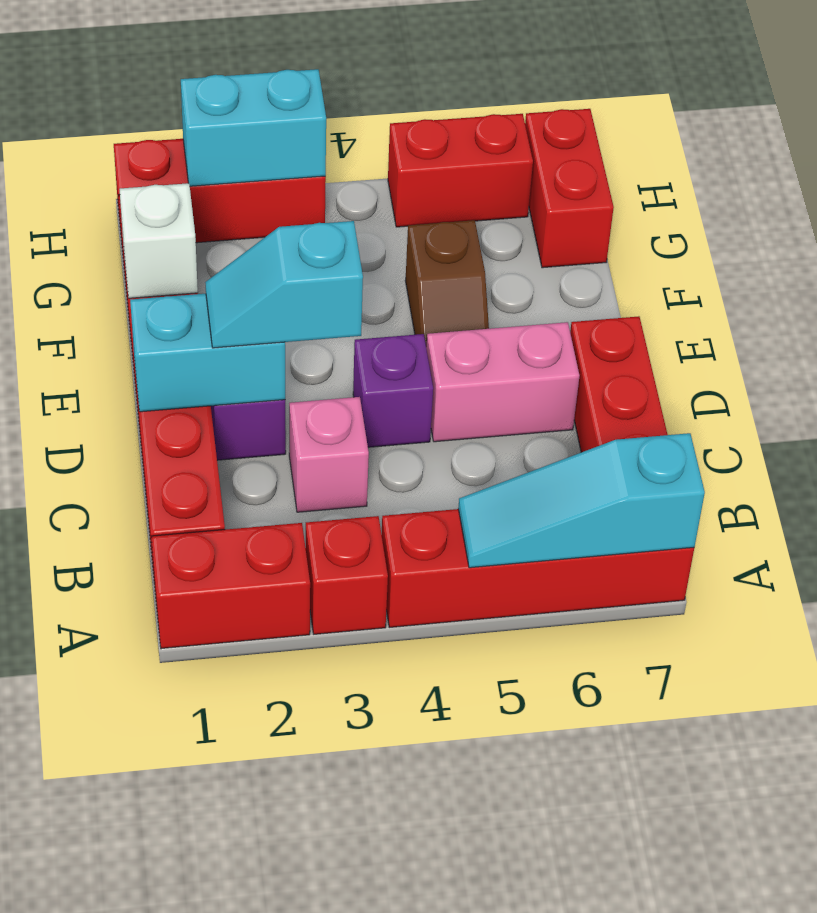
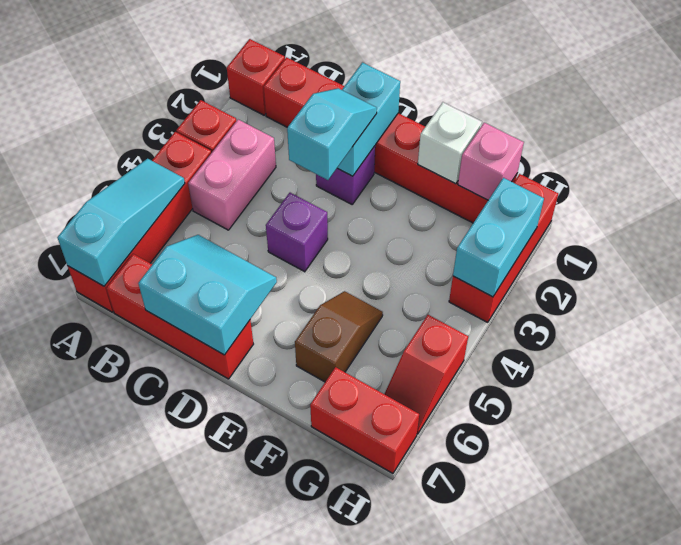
red brick A1:A2 level 1 -> red brick A1 level 1
pink brick C3 level 1 -> pink brick G1 level 2
none -> cyan slope C6:D7 level 2 top 7
pink brick D5:D6 level 1 -> pink brick B3:B4 level 1
brown slope E5:F5 level 1 top F -> brown slope F5:F6 level 1 top 6
red brick H5:H6 level 1 -> red slope H5:H6 level 1 top 5

